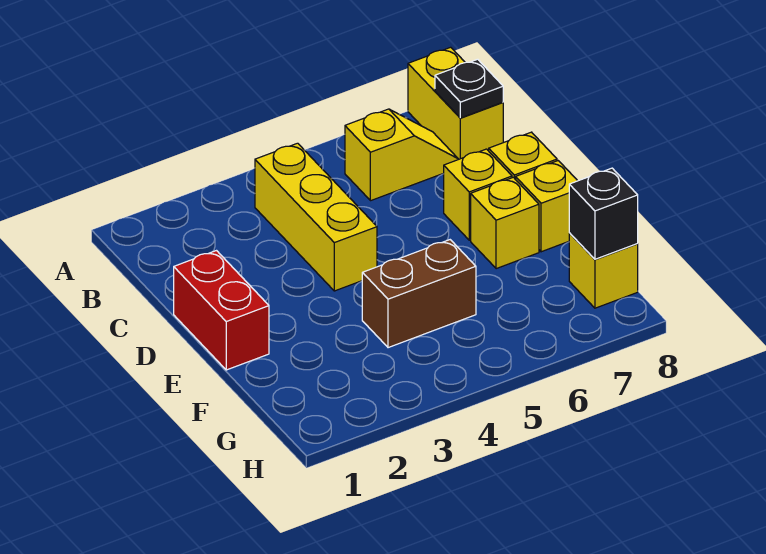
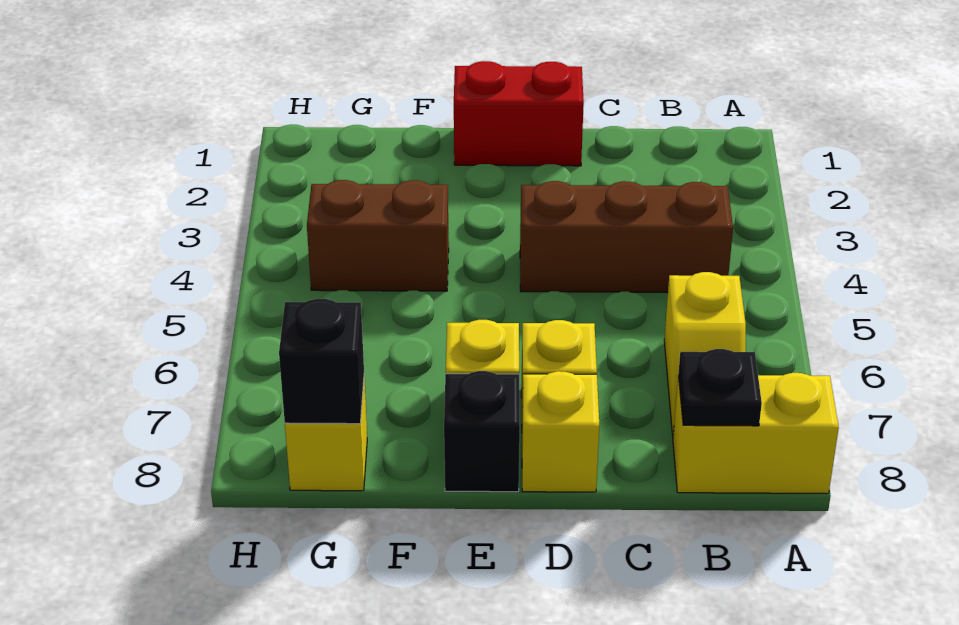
yellow brick B4:D4 level 1 -> brown brick B4:D4 level 1
yellow brick E8 level 1 -> black brick E8 level 1
brown brick F4:F5 level 1 -> brown brick F4:G4 level 1

